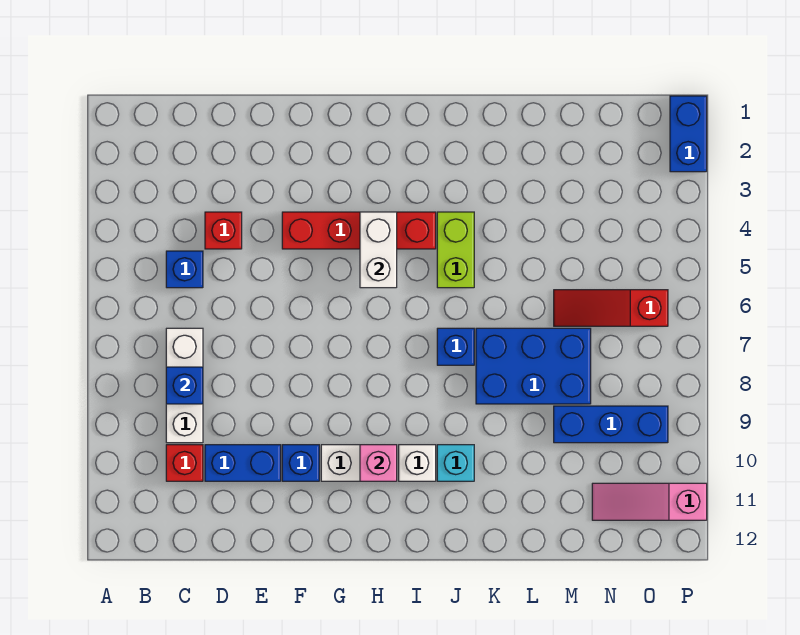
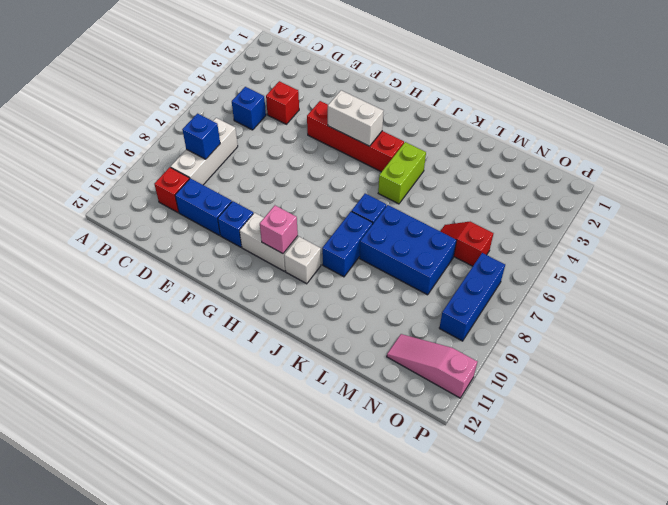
white brick H4:H5 level 2 -> white brick G4:H4 level 2
cyan brick J10 level 1 -> none
red slope M6:O6 level 1 top O -> red slope M6:N6 level 1 top N
blue brick M9:O9 level 1 -> blue brick O7:O9 level 1
blue brick P1:P2 level 1 -> blue brick J8:J9 level 1

